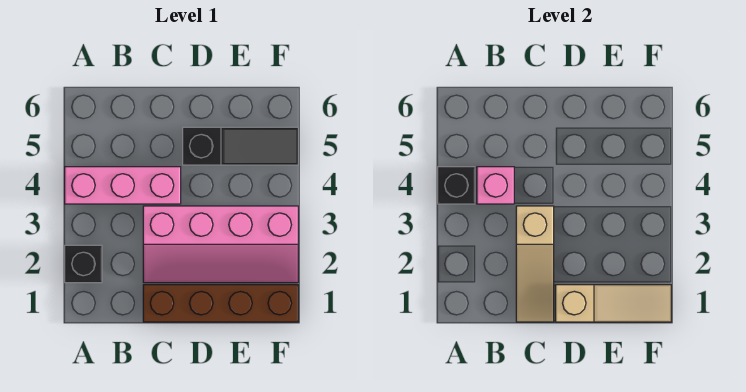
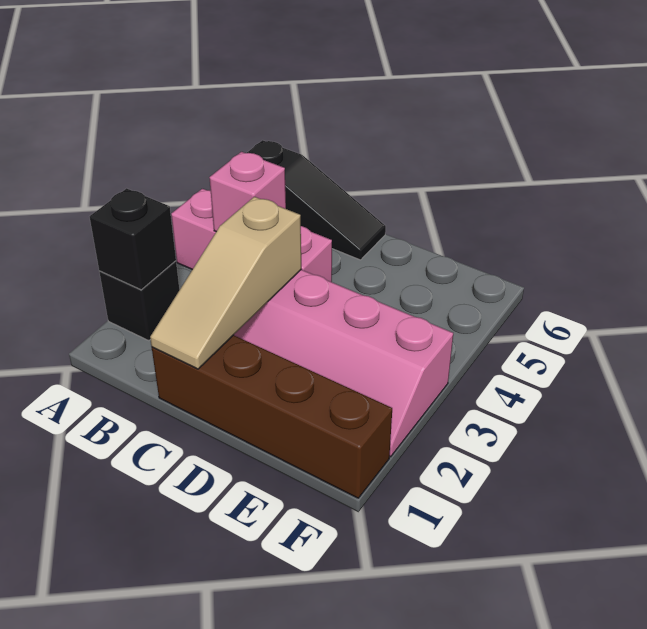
black brick A4 level 2 -> black brick A2 level 2
tan slope D1:F1 level 2 top D -> none
black slope D5:F5 level 1 top D -> black slope A6:C6 level 1 top A

